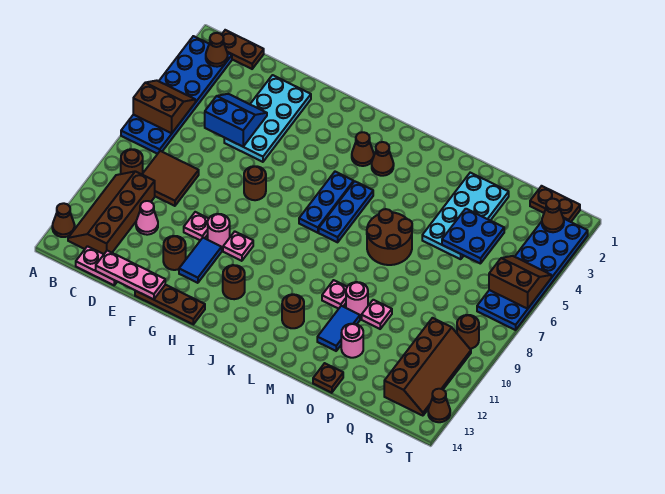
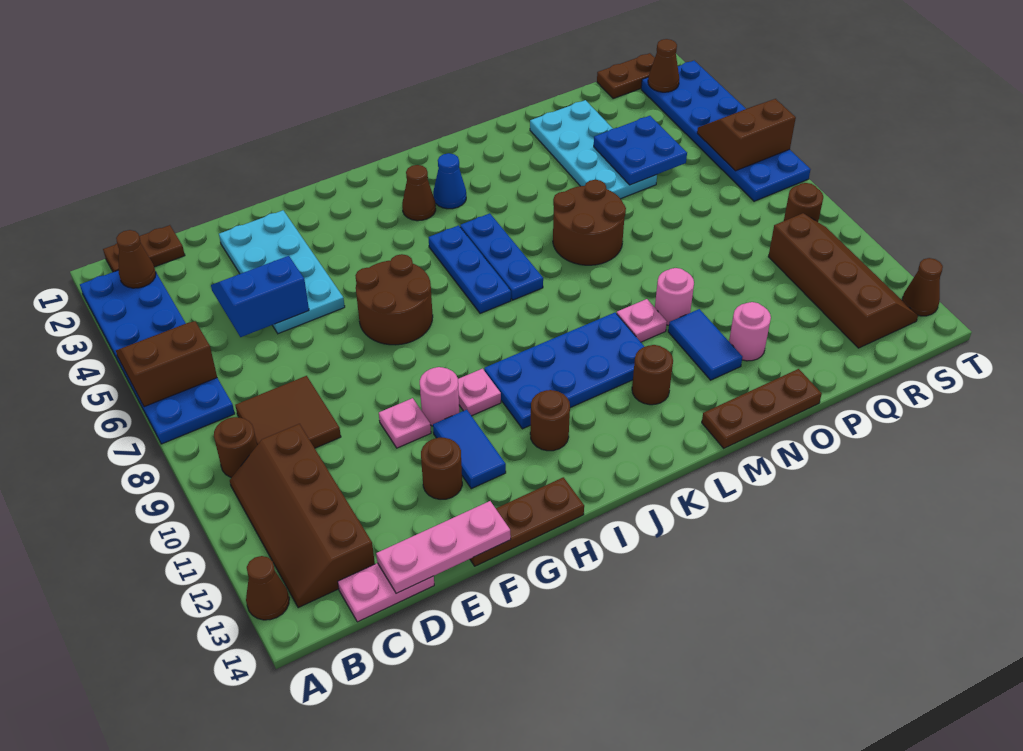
pink cone D11 level 1 -> none
brown round brick G7 level 1 -> brown round brick G6:H7 level 1
none -> blue plate I10:L11 level 1
brown cone K3 level 1 -> blue cone K3 level 1
pink plate O10 level 1 -> none
brown plate O14 level 1 -> brown plate M14:O14 level 1

